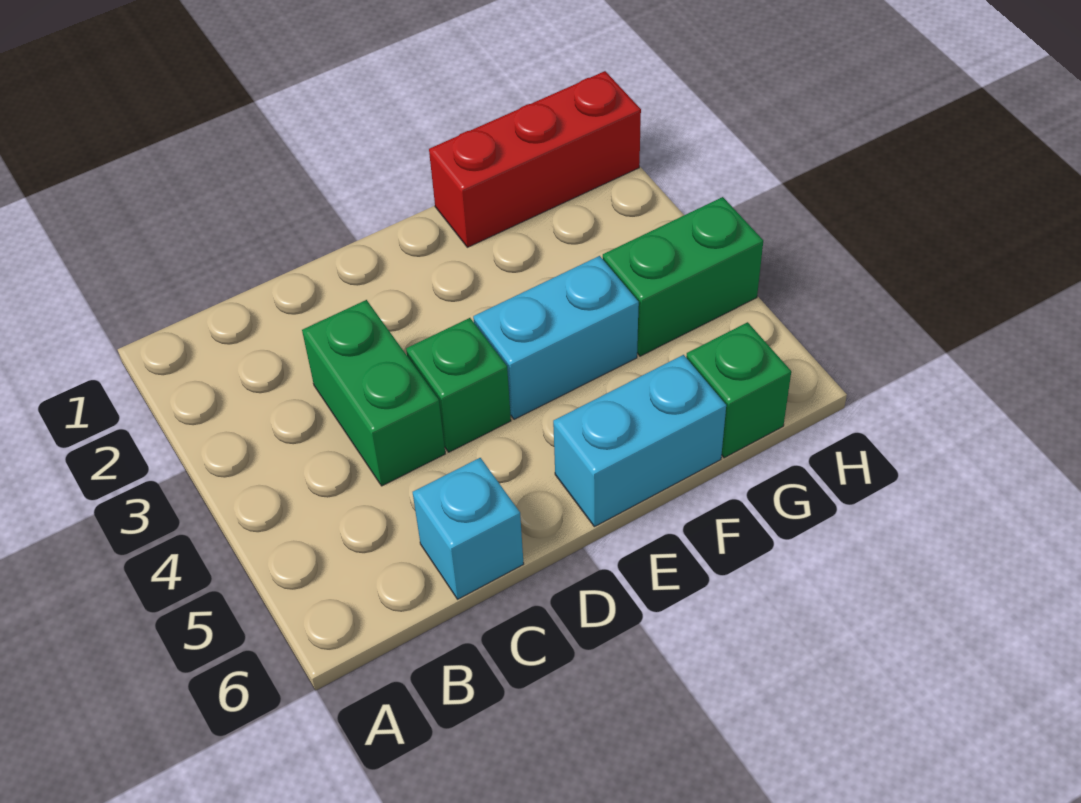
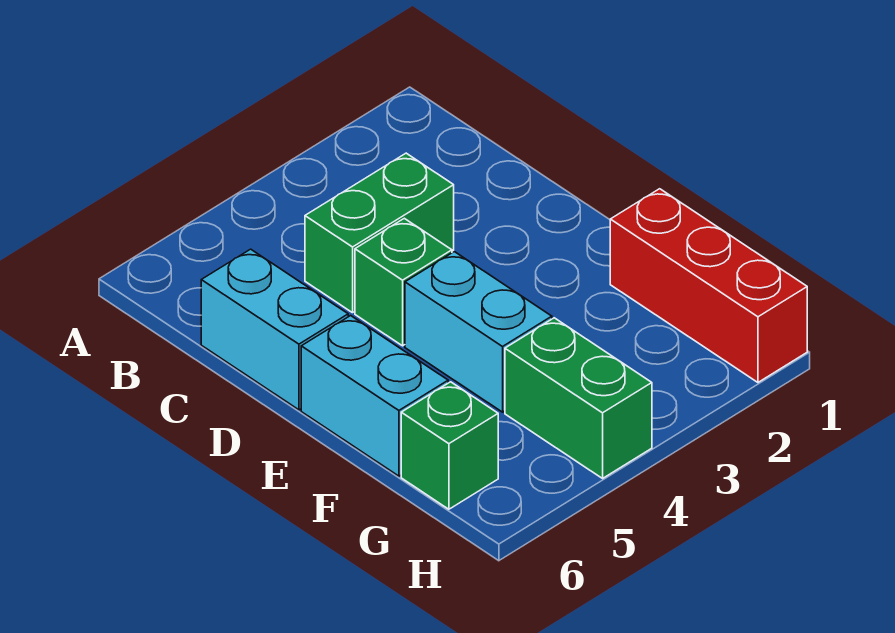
cyan brick C6 level 1 -> cyan brick C6:D6 level 1

